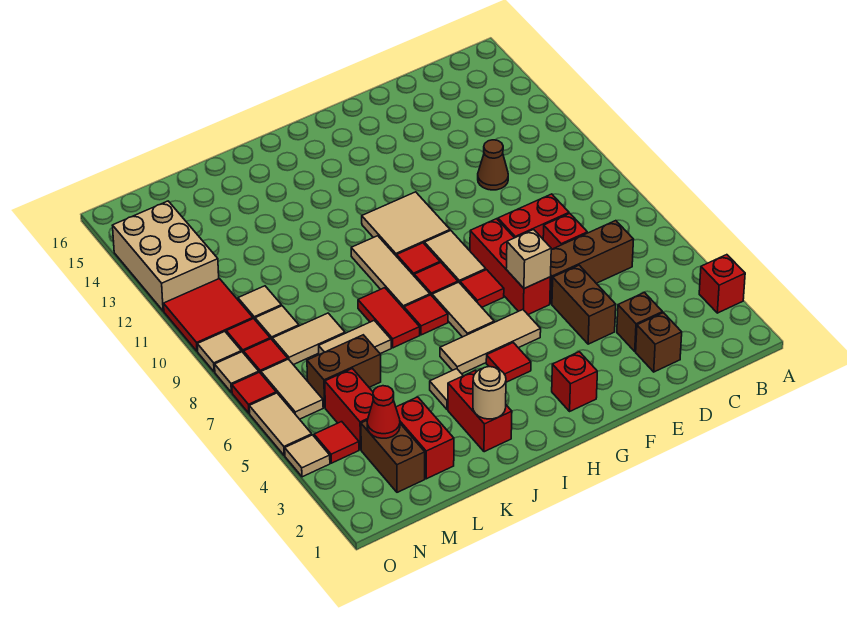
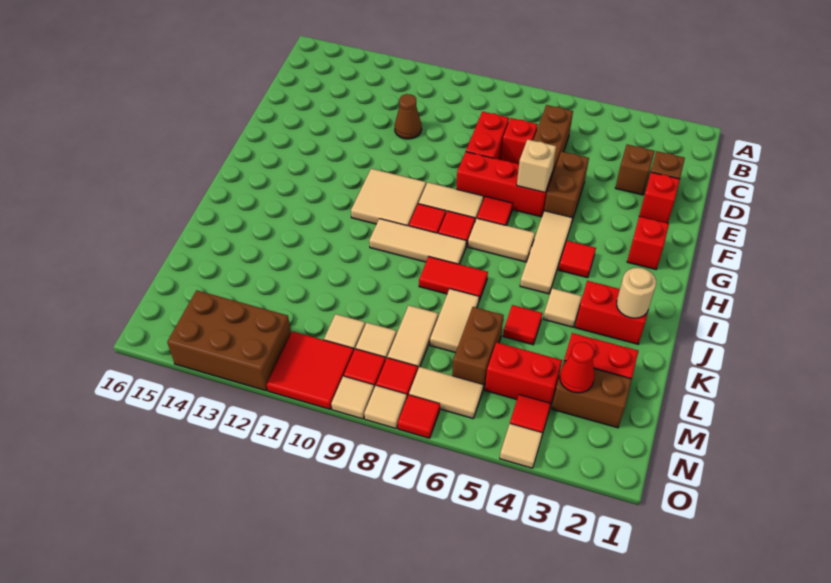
red brick A3 level 1 -> red brick E2 level 1
brown brick E4:E5 level 1 -> brown brick E5:F5 level 1
red tile I7 level 1 -> red tile K5 level 1
tan brick N12:O14 level 1 -> brown brick N12:O14 level 1
tan tile O5:O6 level 1 -> none

